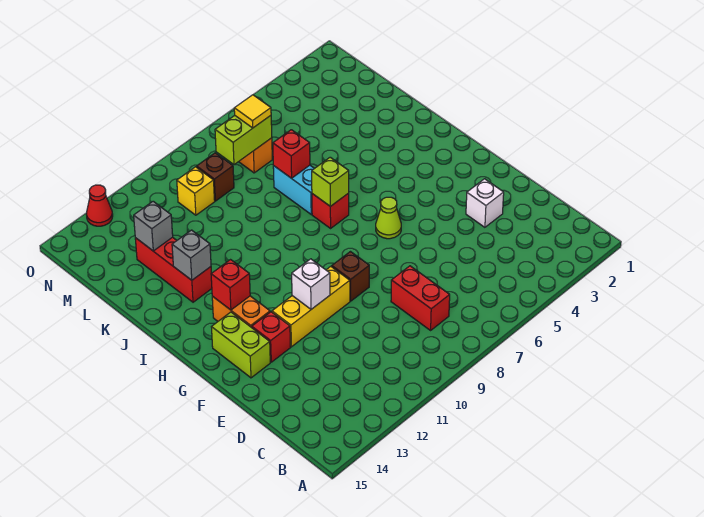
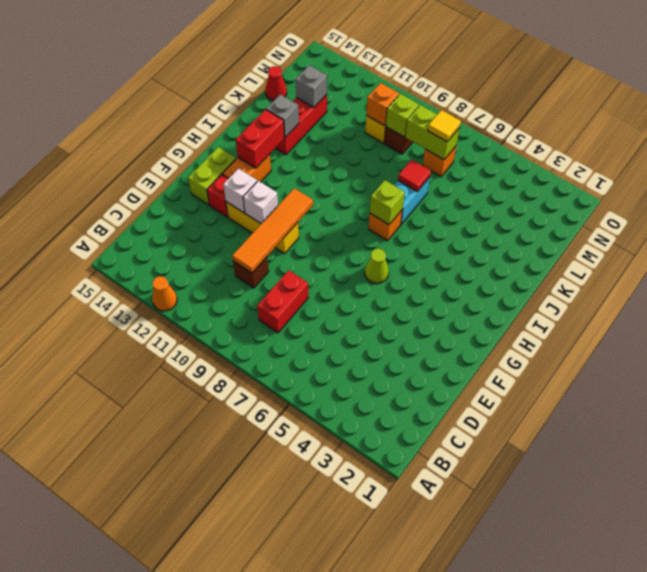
none -> orange cone A12 level 1
none -> orange tile D10:G10 level 2
white brick E3 level 1 -> white brick F12 level 2
brown brick F9 level 1 -> brown brick D10 level 1
red brick H13 level 2 -> red brick H13:I13 level 2
red brick I7 level 1 -> orange brick I7 level 1
red brick K7 level 2 -> red tile K7 level 2
none -> lime brick M9 level 2
none -> orange brick M10 level 2
red cone O13 level 1 -> red cone L15 level 1

